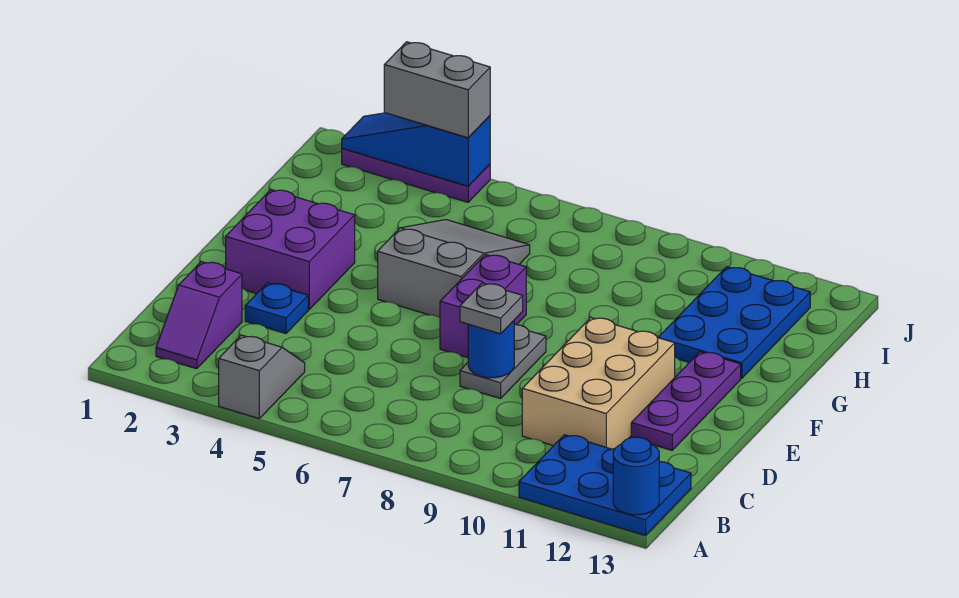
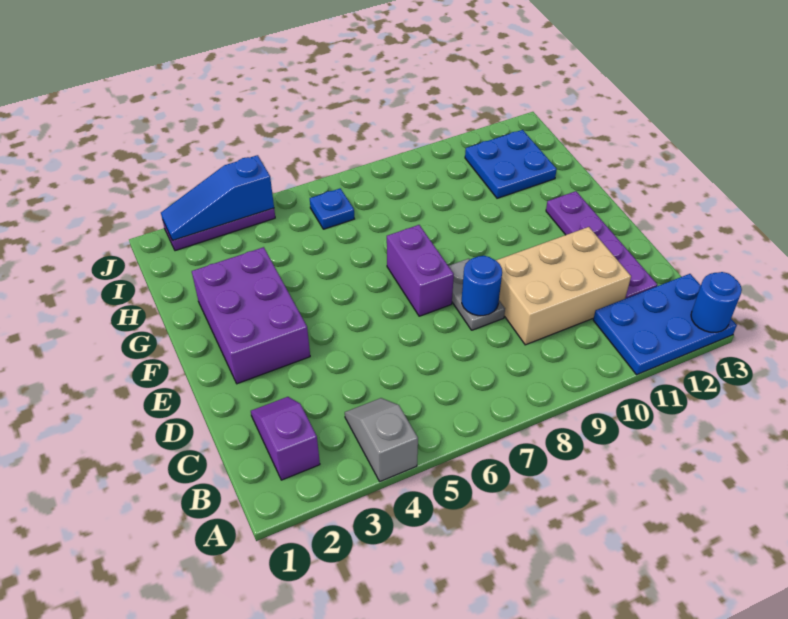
purple slope B2:C2 level 1 top C -> purple slope B2:C2 level 1 top B
tan brick C10:E11 level 1 -> tan brick C9:D11 level 1
blue plate D3 level 1 -> blue plate I6 level 1
grey plate D8 level 3 -> none
purple plate D12:F12 level 1 -> purple plate C12:F12 level 1
purple brick E2:F3 level 1 -> purple brick E2:G3 level 1
grey slope F5:H6 level 1 top F -> none
blue plate G11:I12 level 1 -> blue plate H11:I12 level 1
grey brick J3:J4 level 3 -> none

